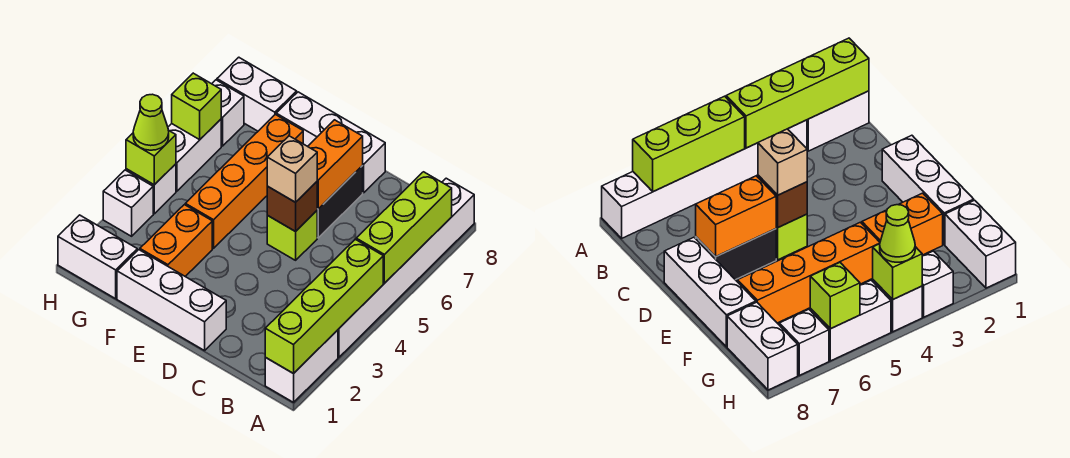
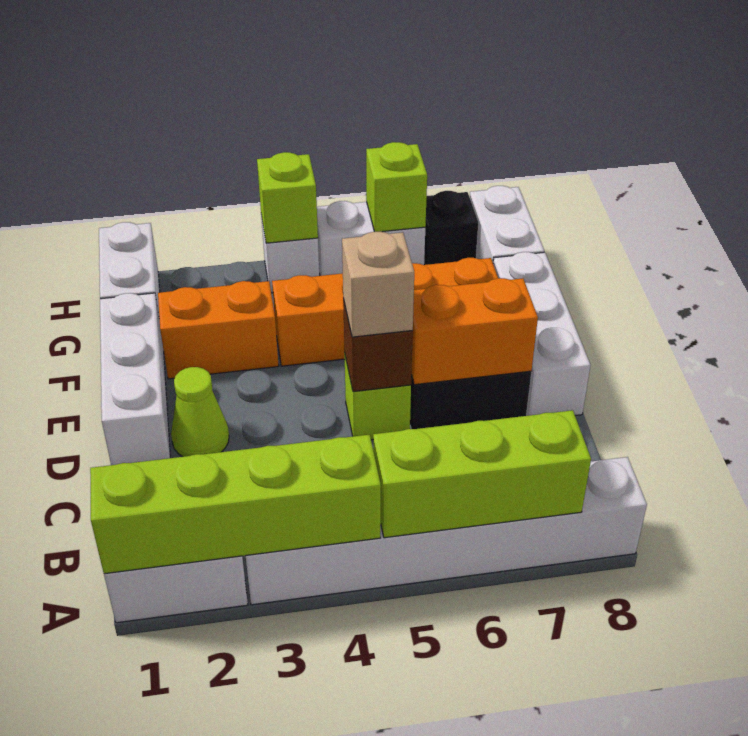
white brick H3 level 1 -> none
lime cone H4 level 3 -> lime cone D2 level 1
white brick H7 level 1 -> black brick H7 level 1

